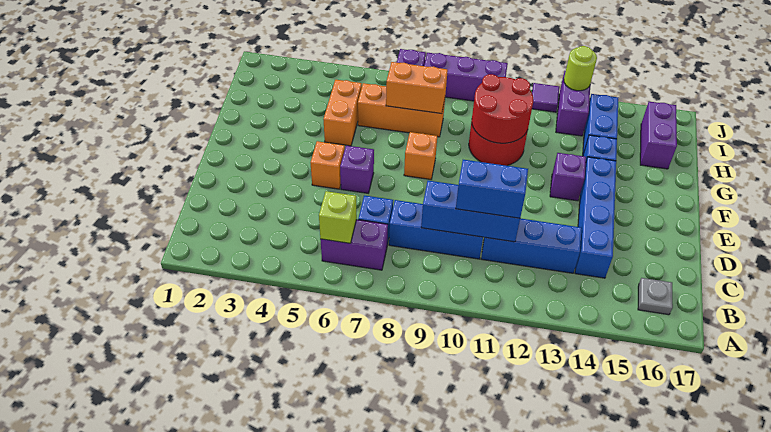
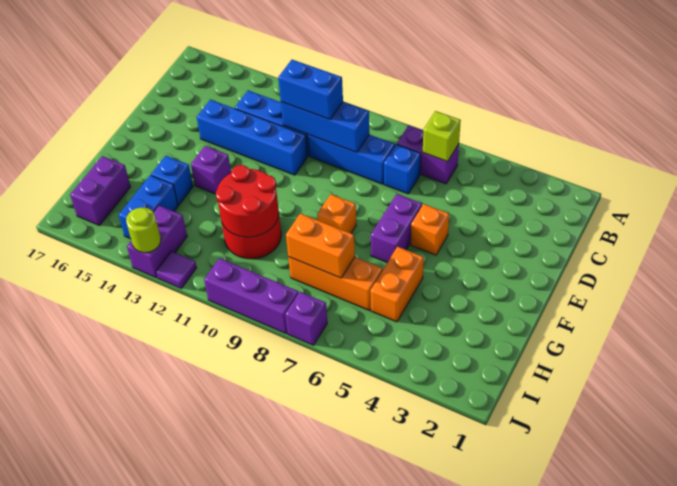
grey plate B16 level 1 -> none
blue brick C14:F14 level 1 -> blue brick D11:D14 level 1
purple brick E6 level 1 -> purple brick E6:F6 level 1

